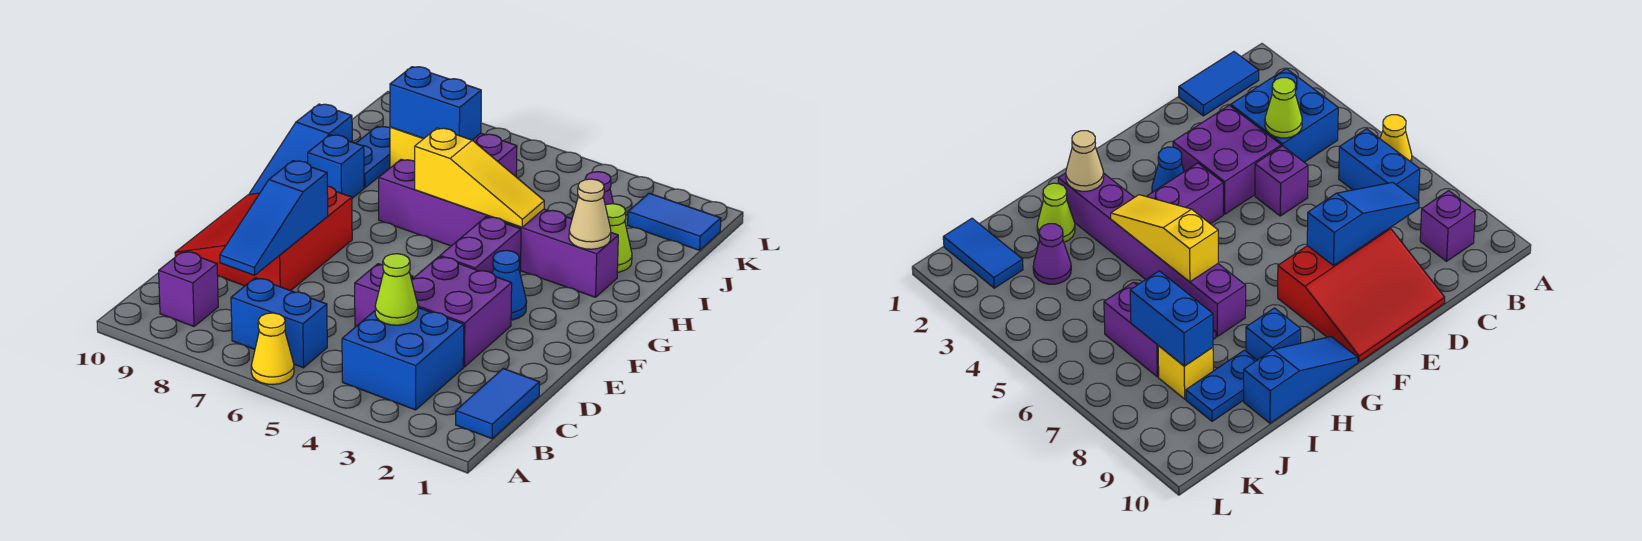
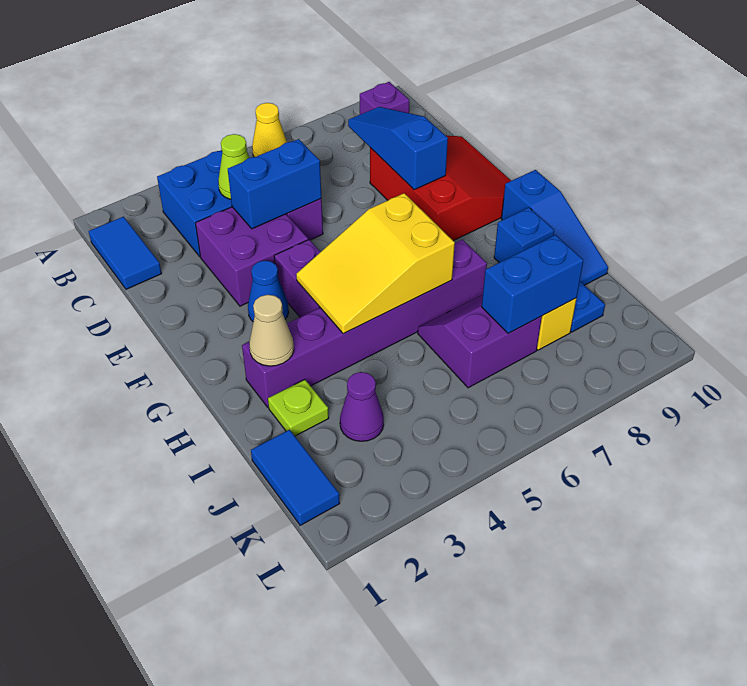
blue brick B6:B7 level 1 -> blue brick D4:D5 level 2
blue slope G10:I10 level 1 top I -> blue slope G10:I10 level 1 top G
yellow slope H4:H6 level 2 top 6 -> yellow slope G4:H6 level 2 top 6
lime cone I2 level 1 -> lime plate I2 level 1
blue tile K1:K2 level 1 -> blue tile J1:K1 level 1

